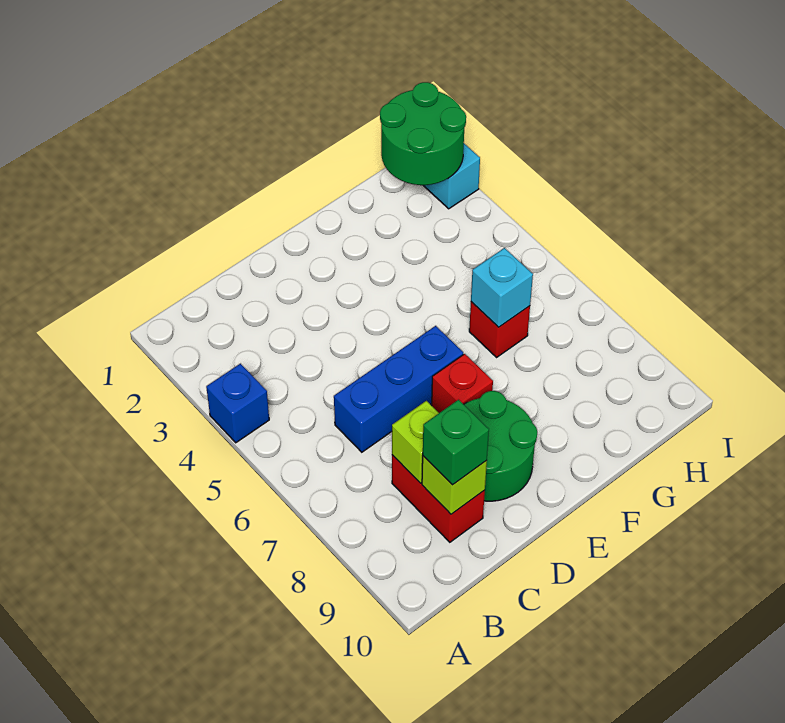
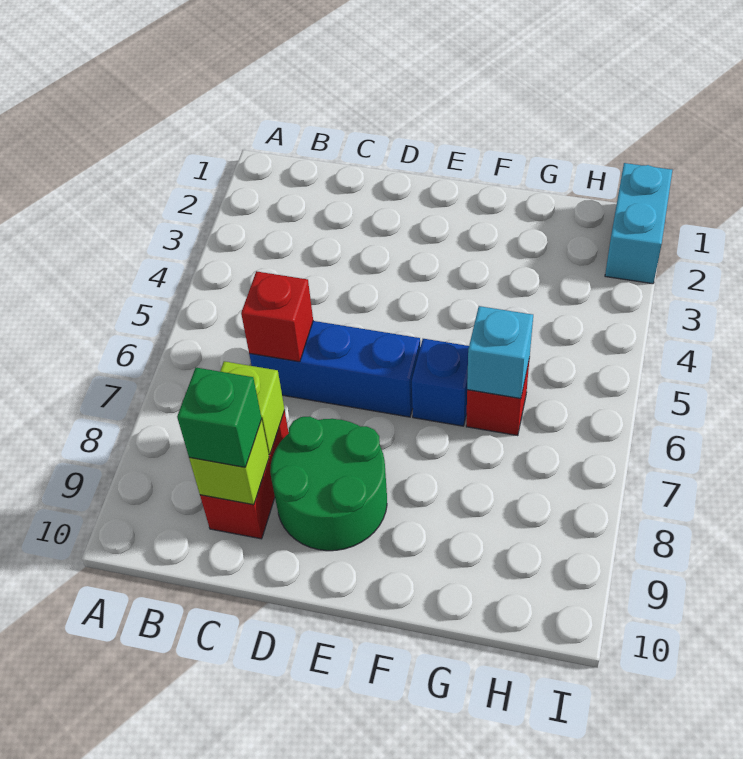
blue brick A4 level 1 -> blue brick F6 level 1
red brick E7 level 1 -> red brick C6 level 2
green round brick H1:I2 level 2 -> none

